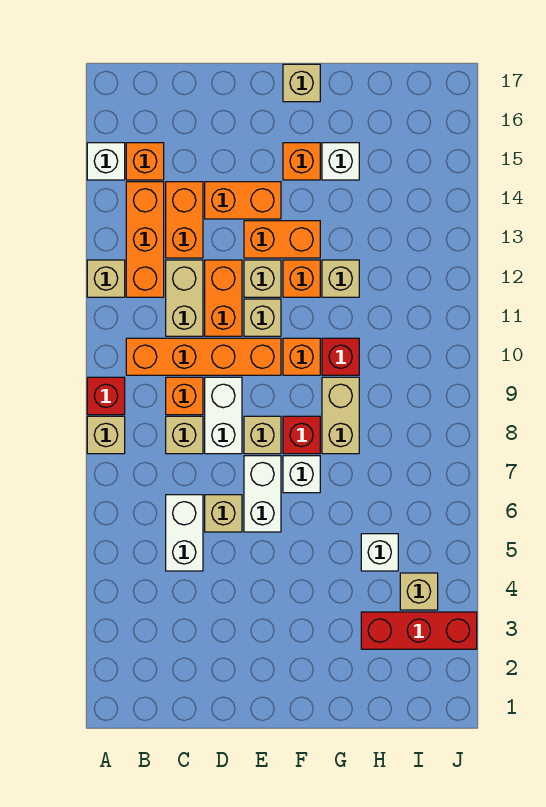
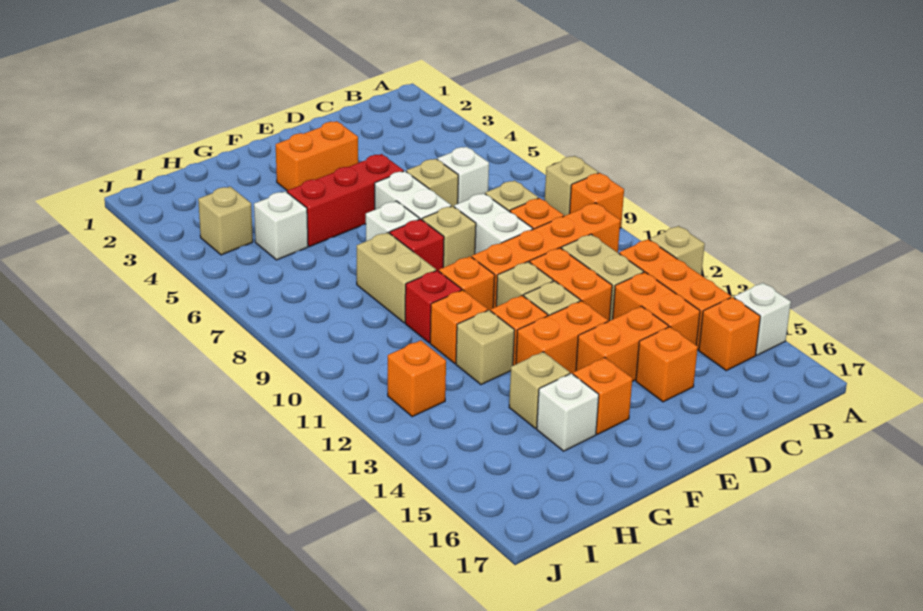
red brick A9 level 1 -> orange brick A9 level 1
white brick C5:C6 level 1 -> white brick C6 level 1
none -> orange brick D15 level 1
none -> orange brick E3:F3 level 1
tan brick F17 level 1 -> tan brick G14 level 1
none -> orange brick G11 level 1
red brick H3:J3 level 1 -> red brick E5:G5 level 1
none -> orange brick I12 level 1

